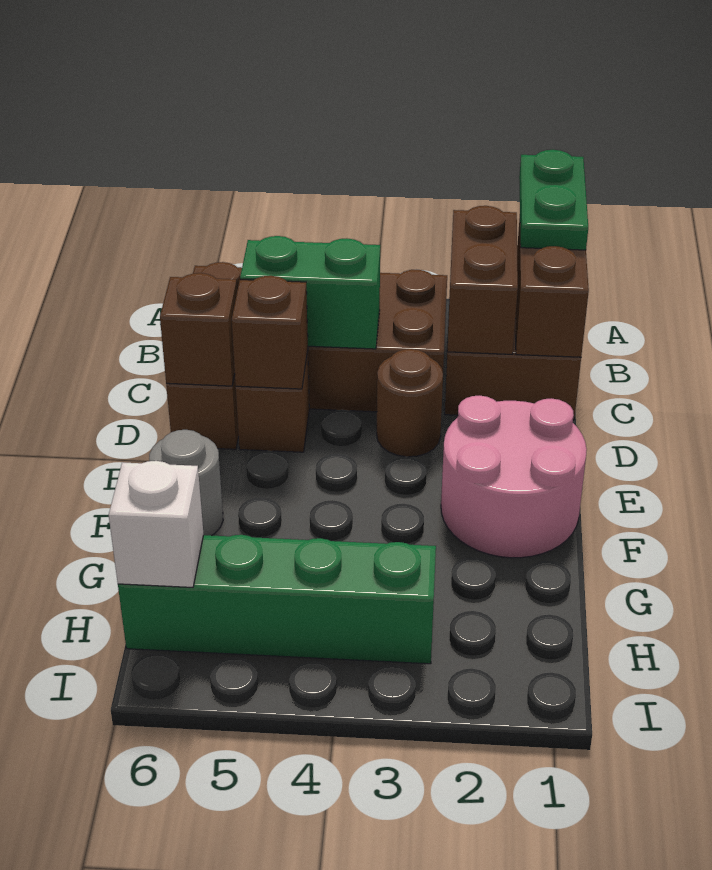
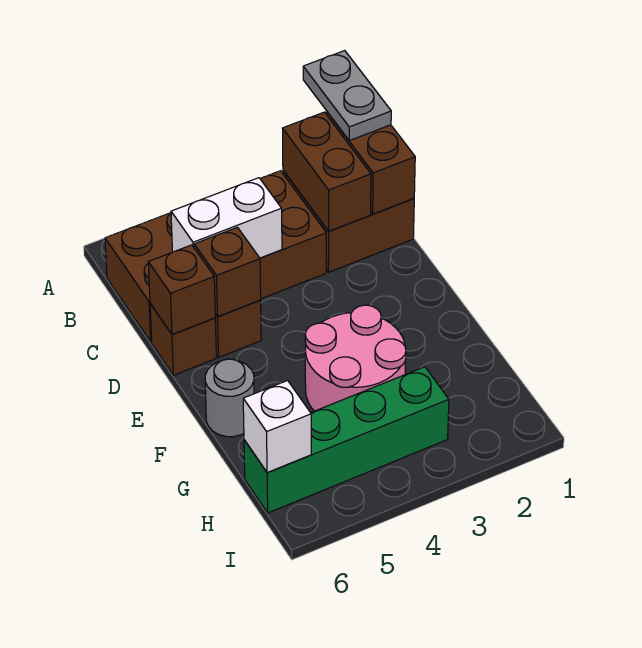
green plate A1:B1 level 3 -> grey plate A1:B1 level 3
green brick C4:C5 level 2 -> white brick C4:C5 level 2
brown round brick D3 level 1 -> none
pink round brick E1:F2 level 1 -> pink round brick F3:G4 level 1

